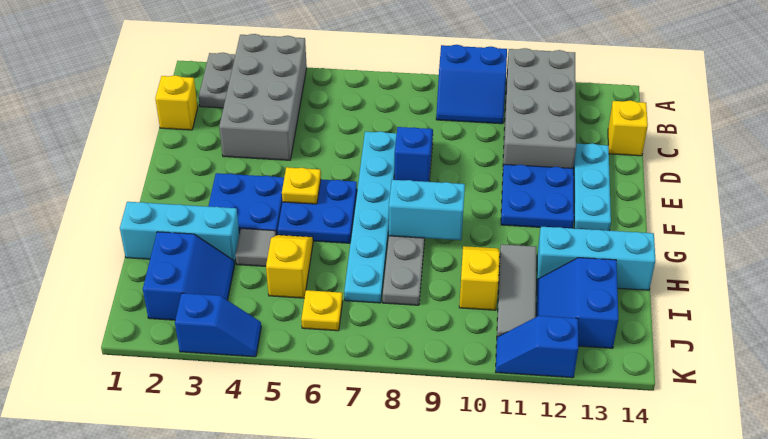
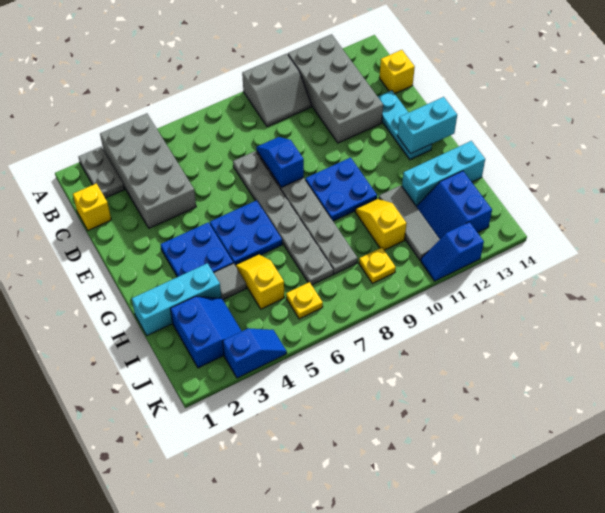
blue slope A9:B10 level 1 top A -> grey slope A9:B10 level 1 top A
cyan plate D7:I7 level 1 -> grey plate D7:I7 level 1
blue plate E11:F12 level 1 -> blue plate F9:G10 level 1
yellow plate F5 level 2 -> yellow plate J9 level 1
cyan brick G8:G9 level 2 -> cyan brick F13:F14 level 2

